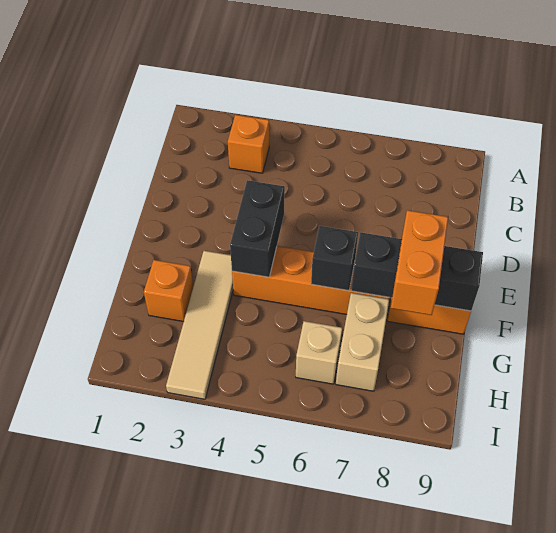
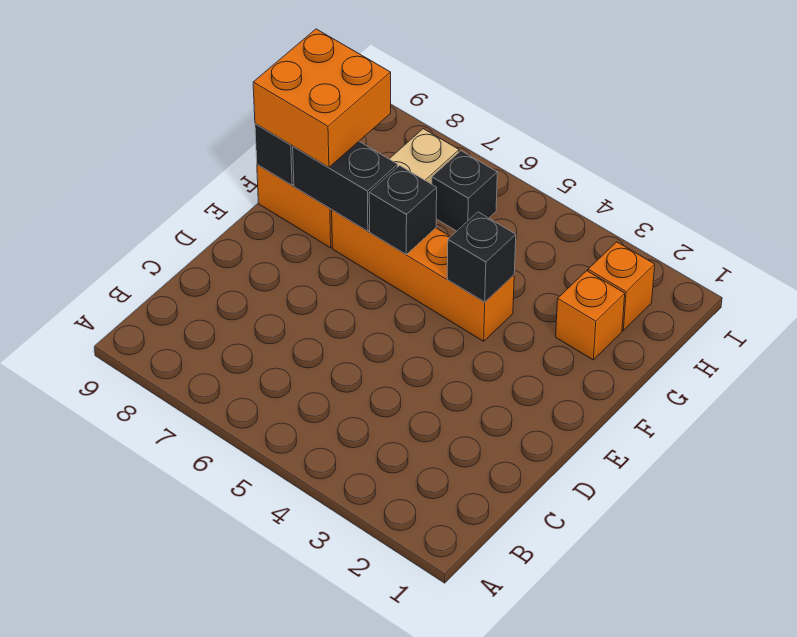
orange brick B3 level 1 -> orange brick H2 level 1
black brick E4:F4 level 2 -> black brick F4 level 2
tan tile F3:I3 level 1 -> none
orange brick F8:G8 level 3 -> orange brick F8:G9 level 3
tan brick H6 level 1 -> black brick H6 level 1

